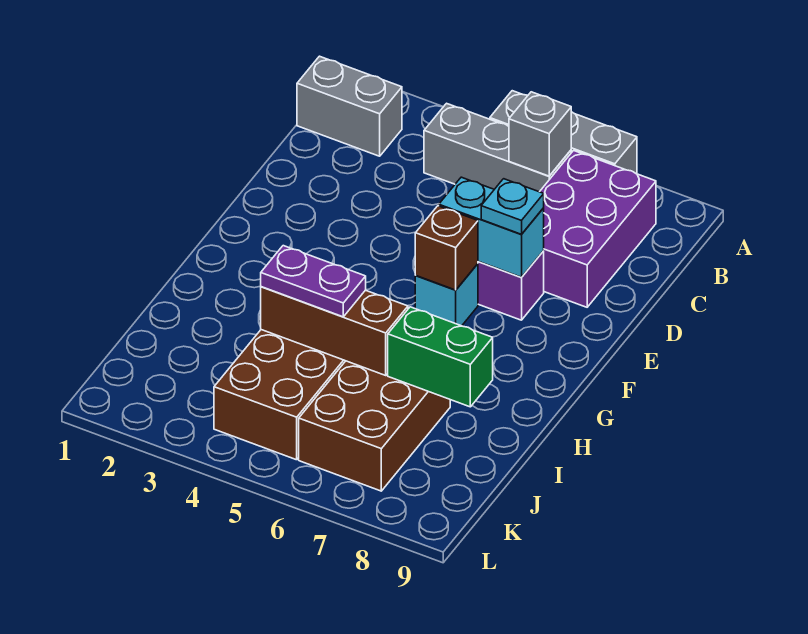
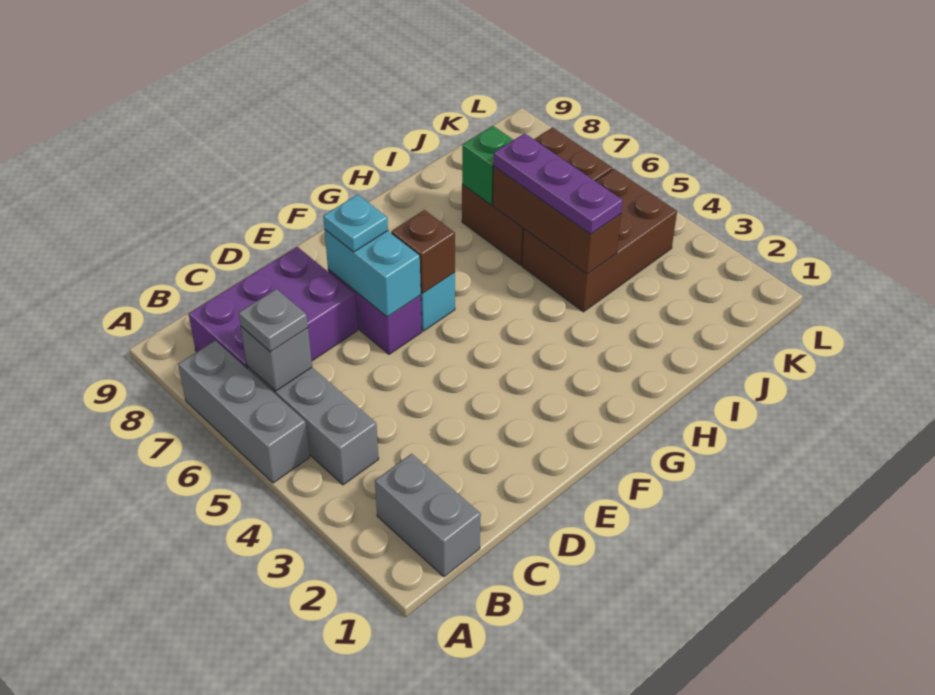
none -> grey plate B6 level 3
purple plate I4:I5 level 3 -> purple plate I4:I6 level 3
green brick I7:I8 level 2 -> green brick I7 level 2

